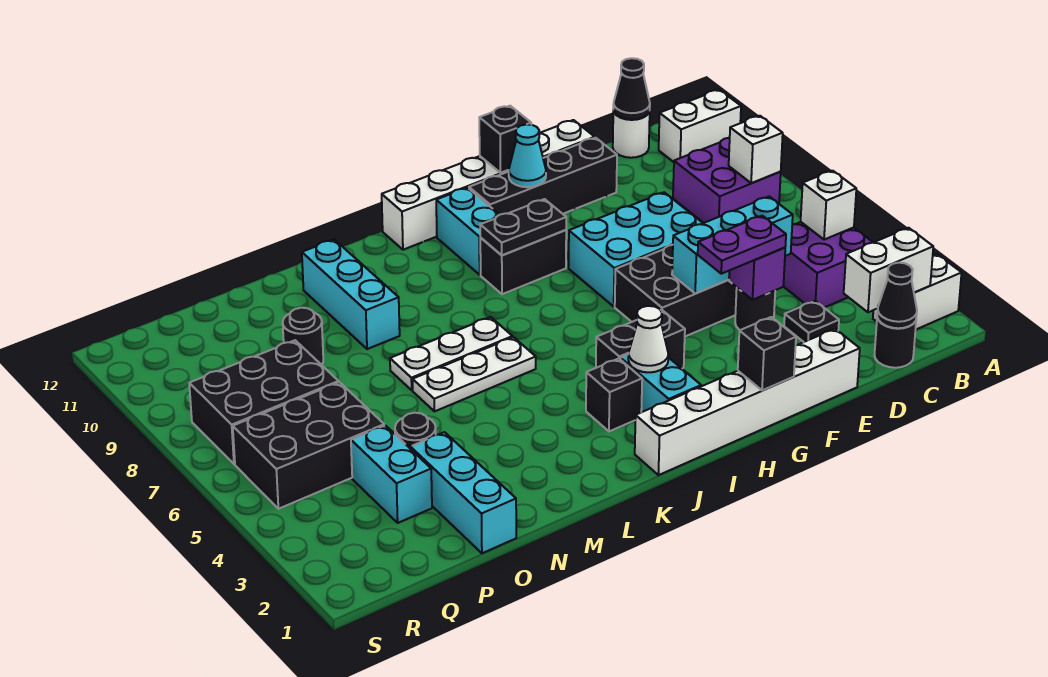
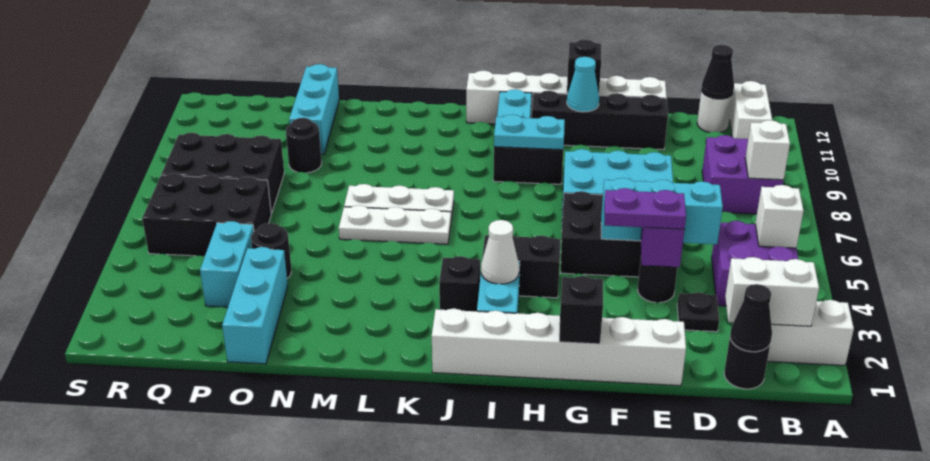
white brick A11:B11 level 1 -> white brick B11:B12 level 1
black plate H9:I9 level 2 -> cyan plate H9:I9 level 2
cyan brick M9:M11 level 1 -> cyan brick O10:O12 level 1

